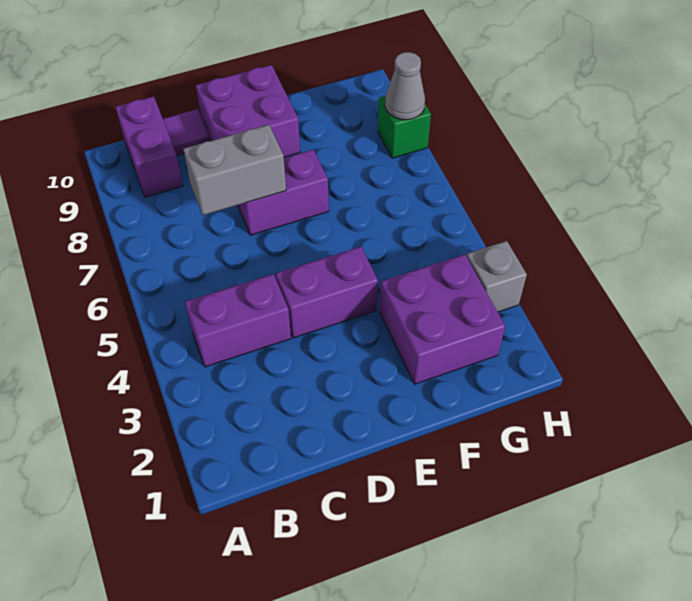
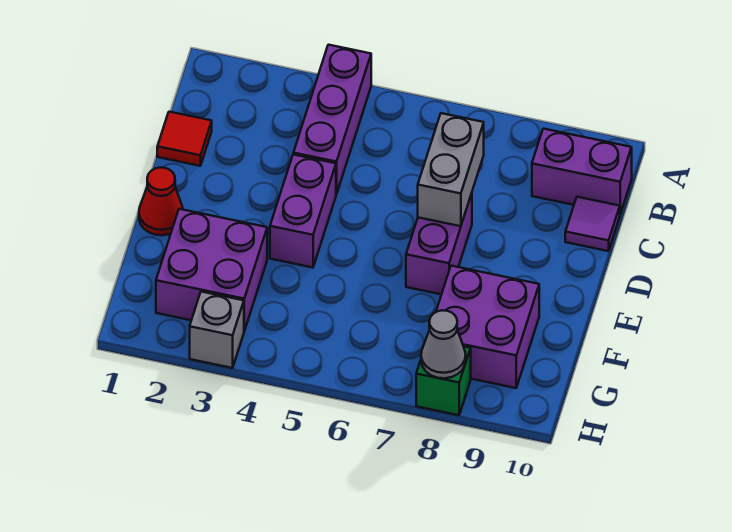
purple brick B4:C4 level 1 -> purple brick A4:C4 level 1
none -> red tile C1 level 1
purple brick D9:E10 level 1 -> purple brick F8:G9 level 1
none -> red cone E1 level 1

